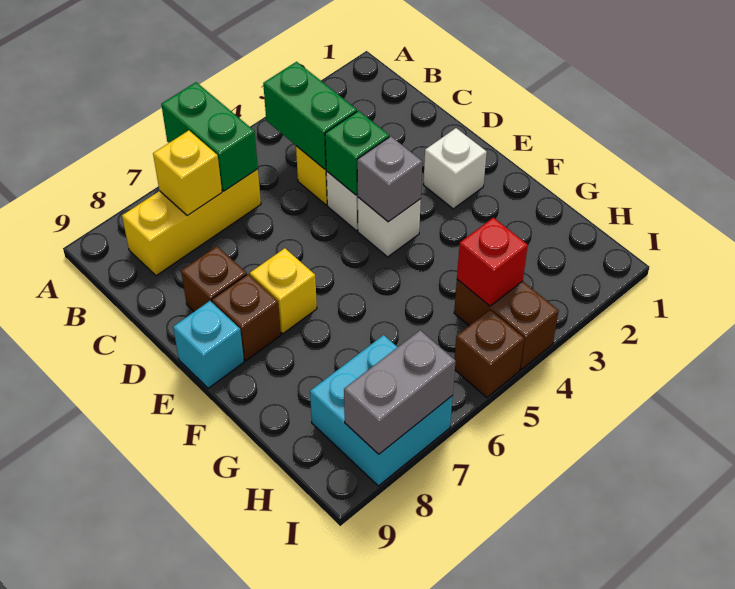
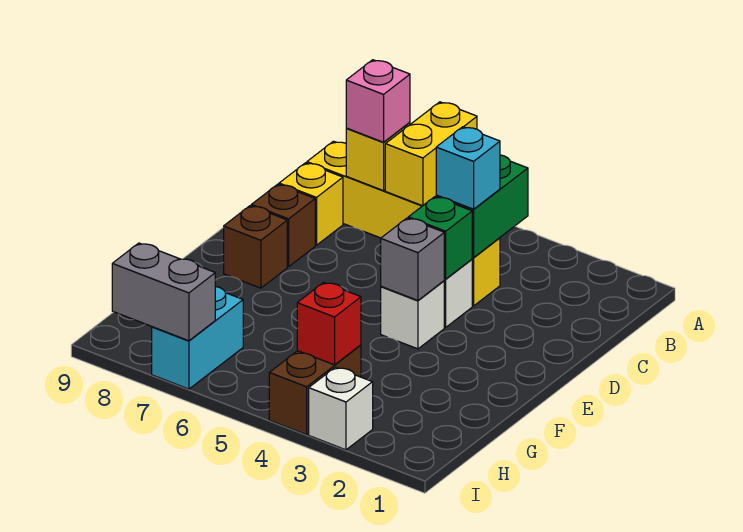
green brick A6:B6 level 2 -> yellow brick A6:B6 level 2
none -> pink brick B7 level 3
white brick E2 level 1 -> white brick I3 level 1
yellow brick E7 level 1 -> yellow brick C8 level 1
cyan brick E9 level 1 -> cyan brick C4 level 3
cyan brick H7:I8 level 1 -> cyan brick H7:I7 level 1
brown brick I5 level 1 -> none

